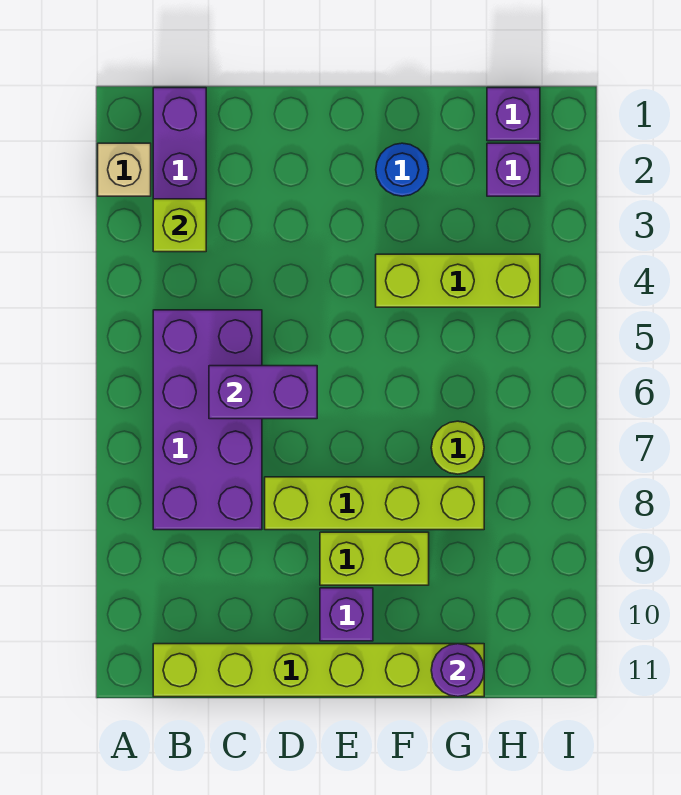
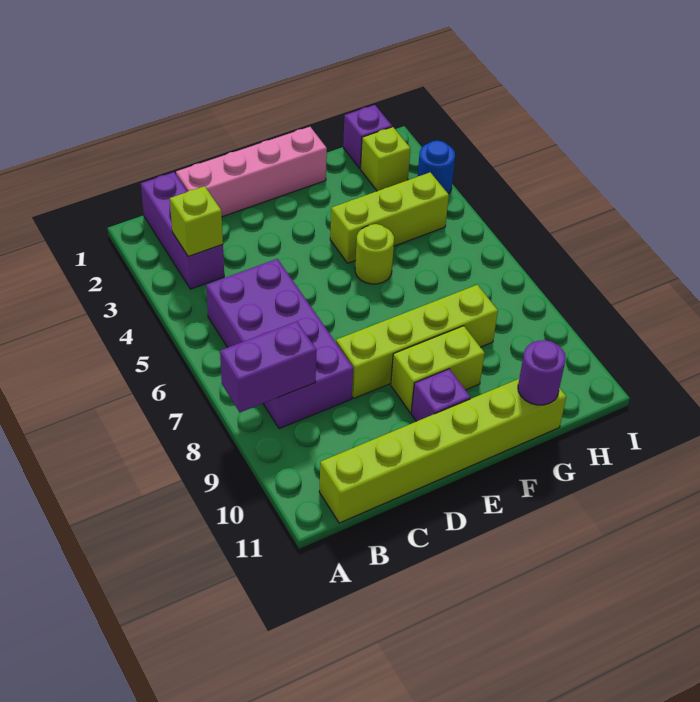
tan brick A2 level 1 -> none
none -> pink brick C1:F1 level 1
purple brick C6:D6 level 2 -> purple brick A8:B8 level 2
blue round brick F2 level 1 -> blue round brick I3 level 1
lime round brick G7 level 1 -> lime round brick F5 level 1
purple brick H2 level 1 -> lime brick H2 level 1

